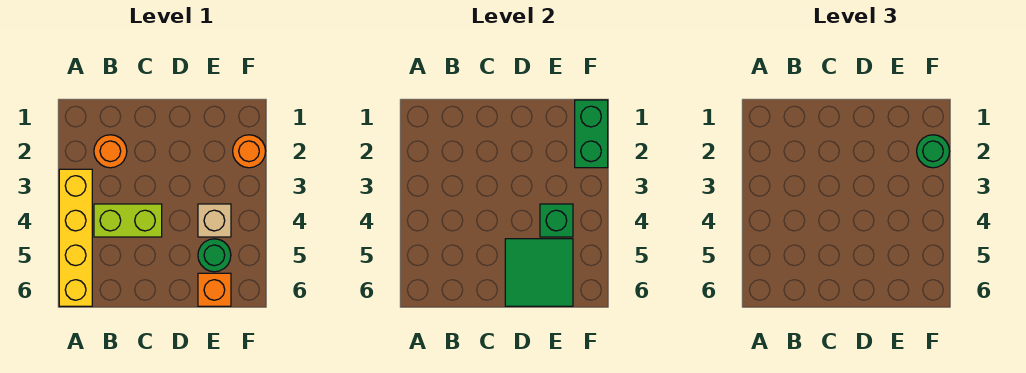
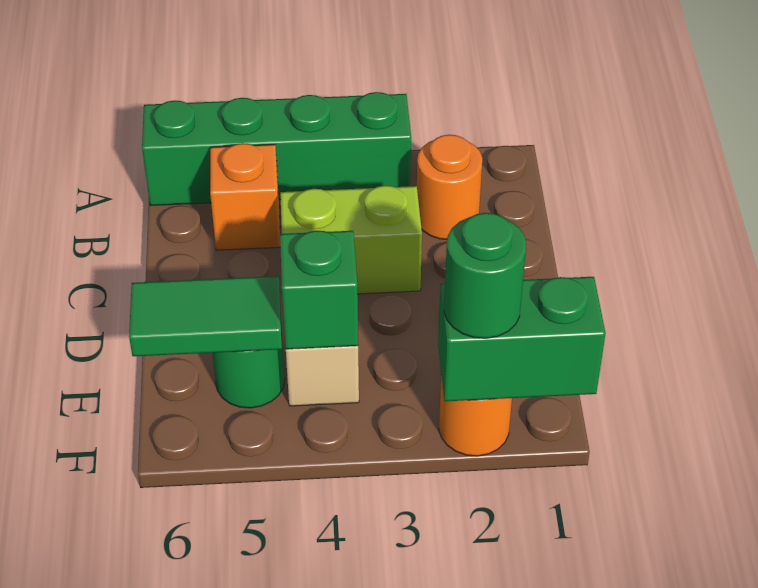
yellow brick A3:A6 level 1 -> green brick A3:A6 level 1
lime brick B4:C4 level 1 -> lime brick C3:C4 level 1
green tile D5:E6 level 2 -> green tile E5:E6 level 2
orange brick E6 level 1 -> orange brick B5 level 1

